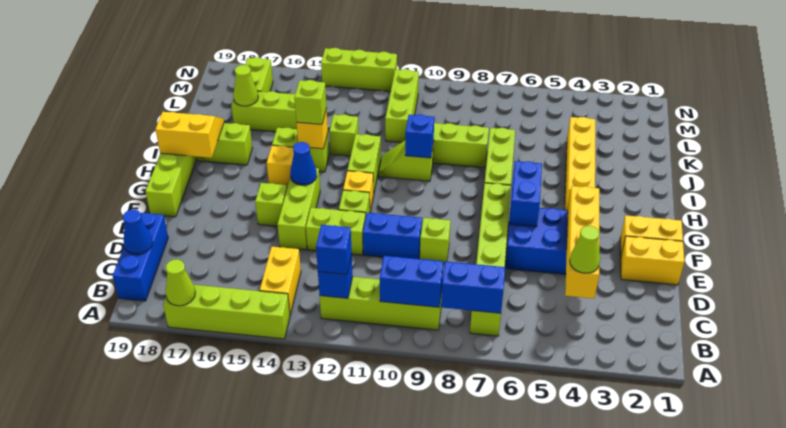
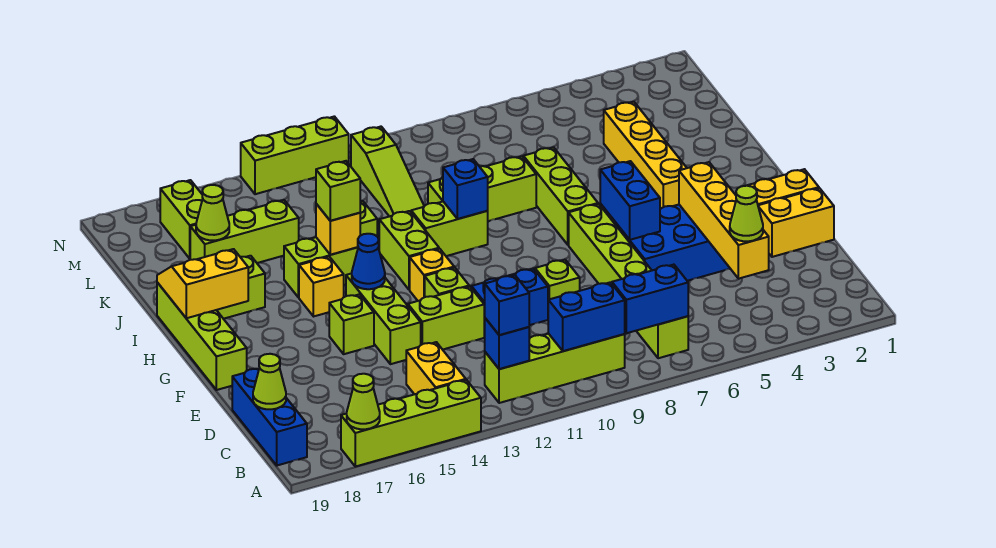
blue cone C19 level 2 -> lime cone C19 level 2
lime slope I10:I11 level 1 top 10 -> lime brick I10:I11 level 1
lime brick K11:M11 level 1 -> lime slope K11:M11 level 1 top M

